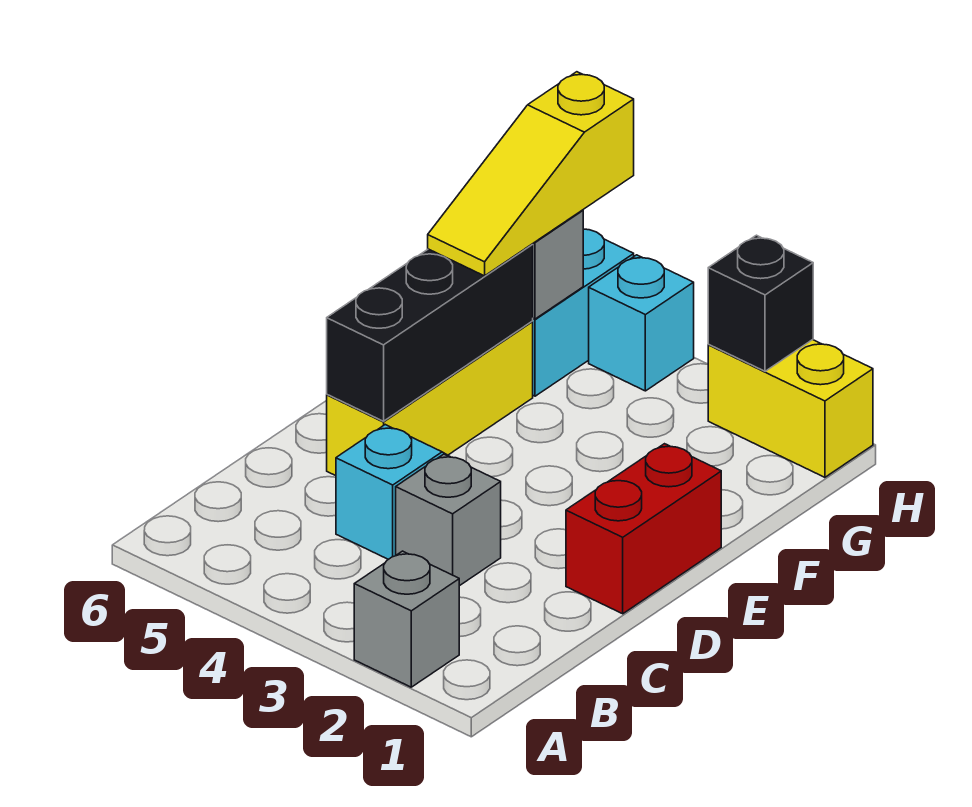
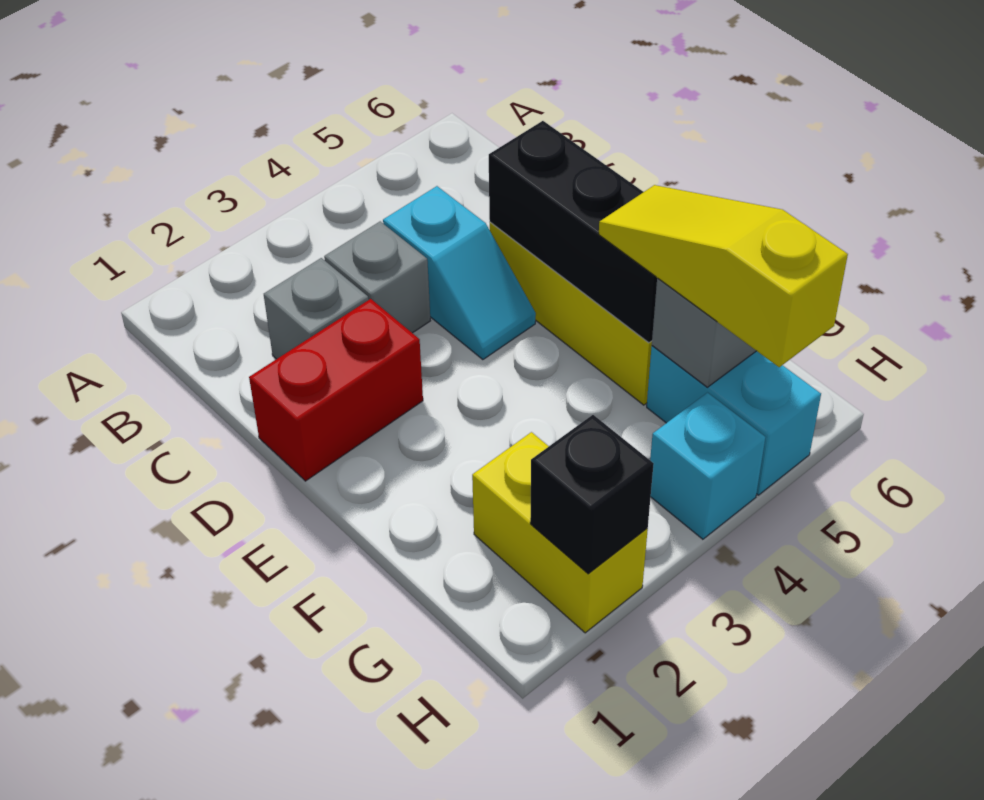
grey brick A2 level 1 -> grey brick C2 level 1
red brick D1:E1 level 1 -> red brick D1:D2 level 1
yellow brick H1:H2 level 1 -> yellow brick G2:H2 level 1

